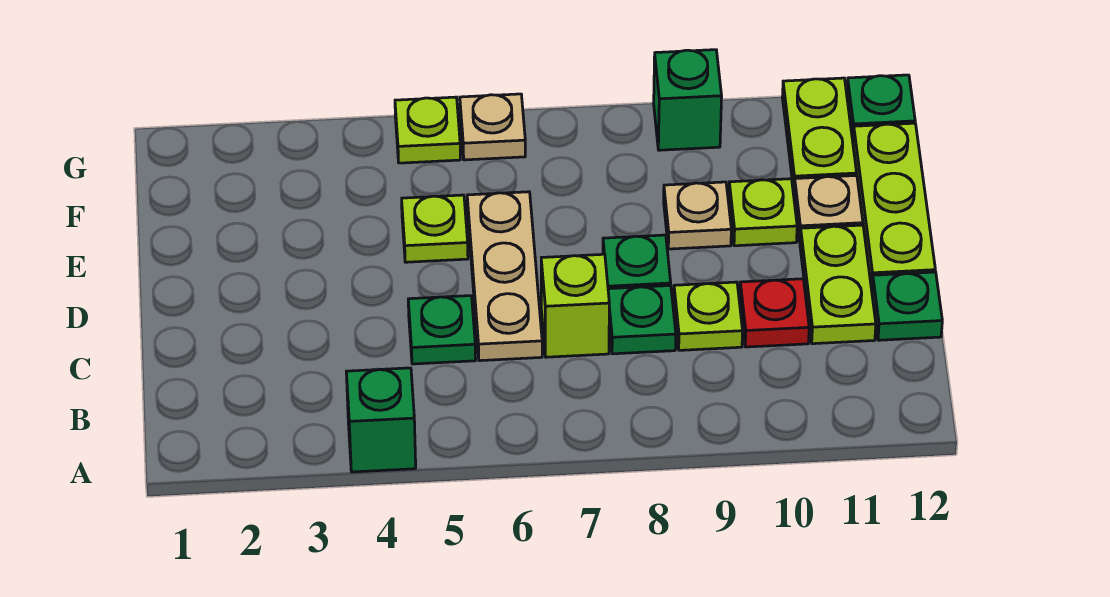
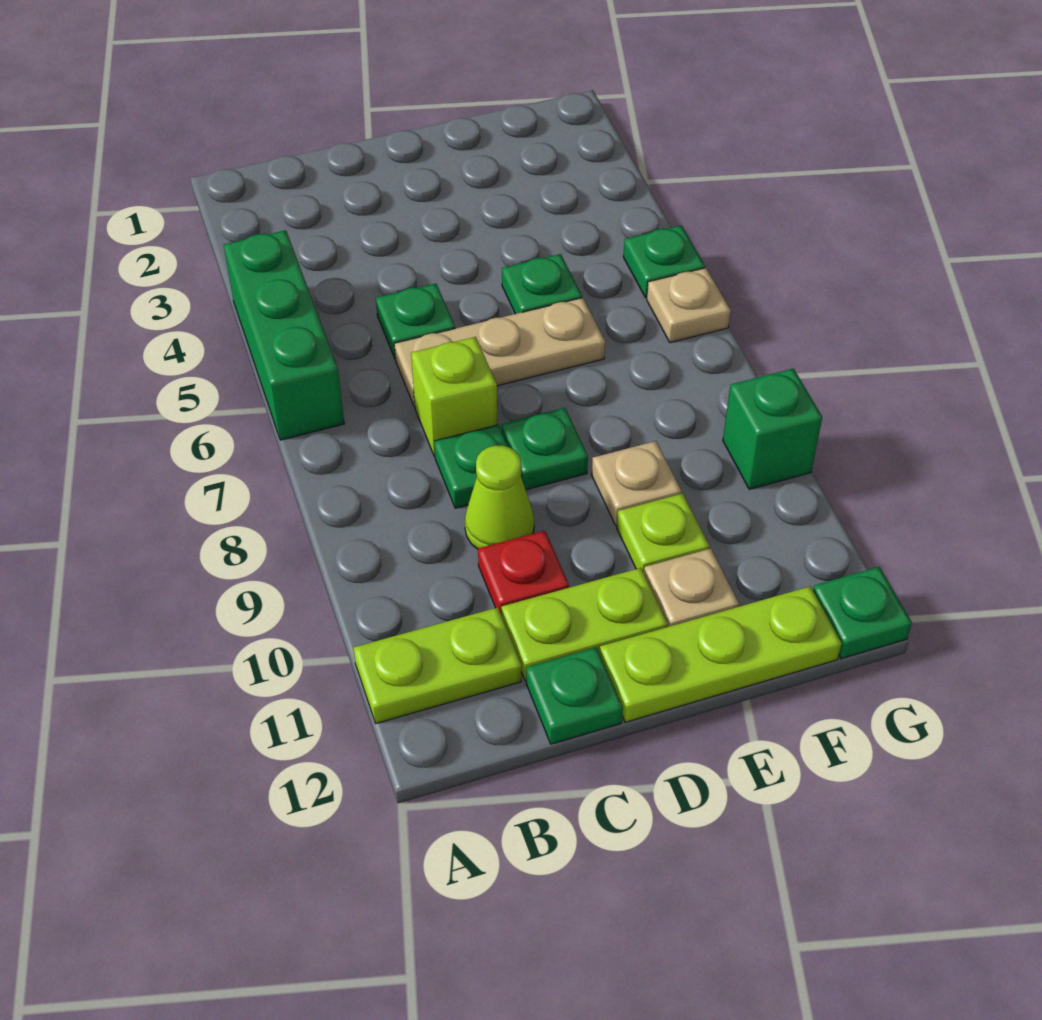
green brick A4 level 1 -> green brick A4:A6 level 1
lime plate C9 level 1 -> lime cone C9 level 1
lime plate E5 level 1 -> green plate E5 level 1
lime plate F11:G11 level 1 -> lime plate A11:B11 level 1
lime plate G5 level 1 -> green plate G5 level 1

